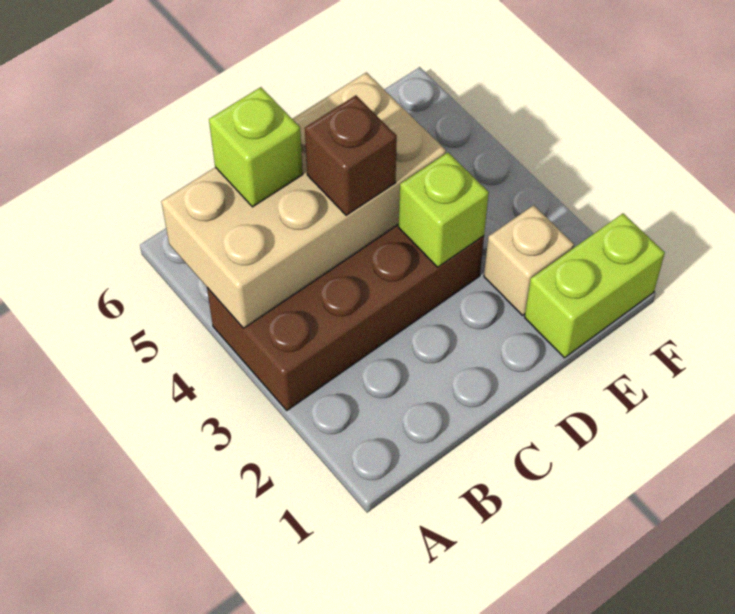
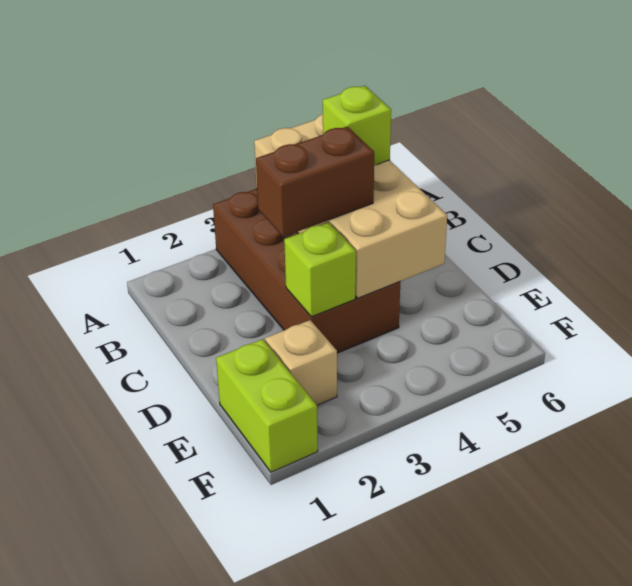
brown brick C4 level 3 -> brown brick C3:C4 level 3

